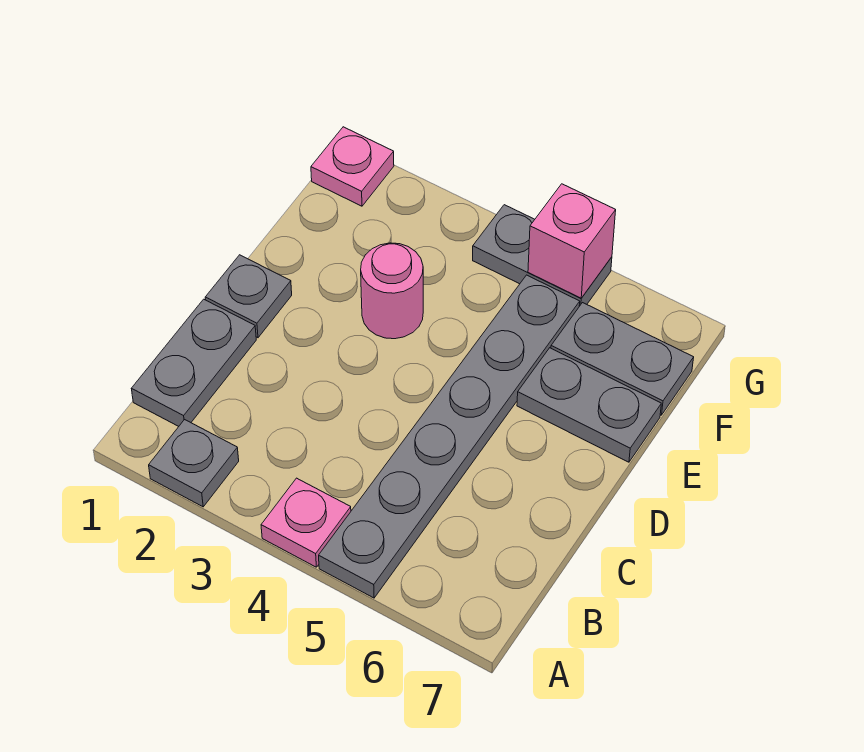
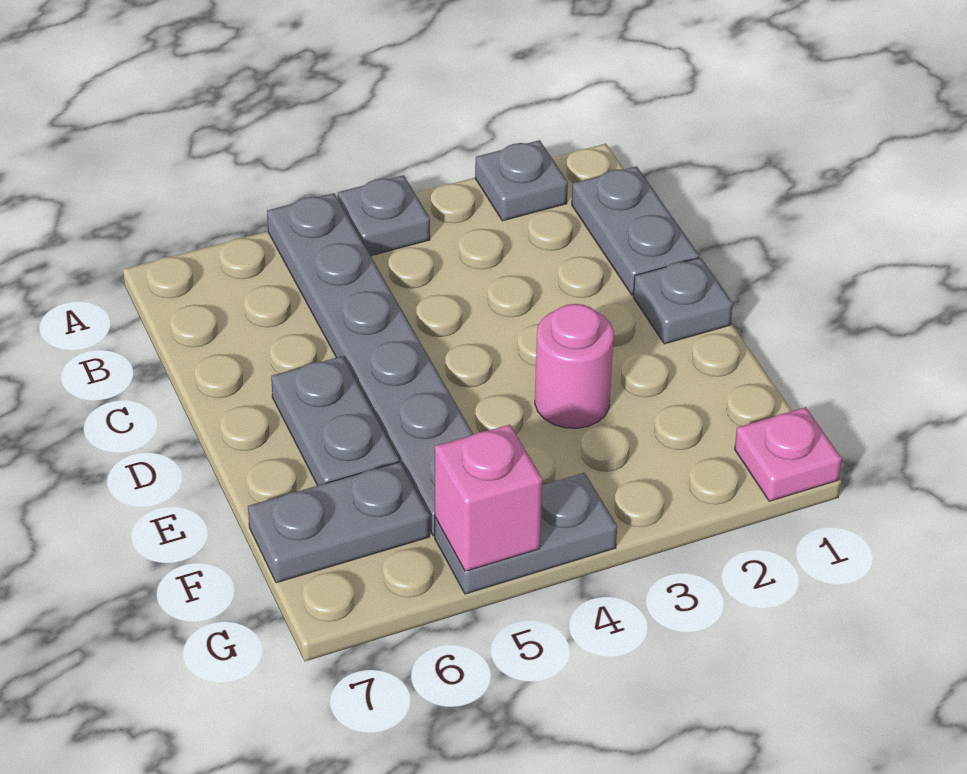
pink plate A4 level 1 -> grey plate A4 level 1
grey plate E6:E7 level 1 -> grey plate D6:E6 level 1

